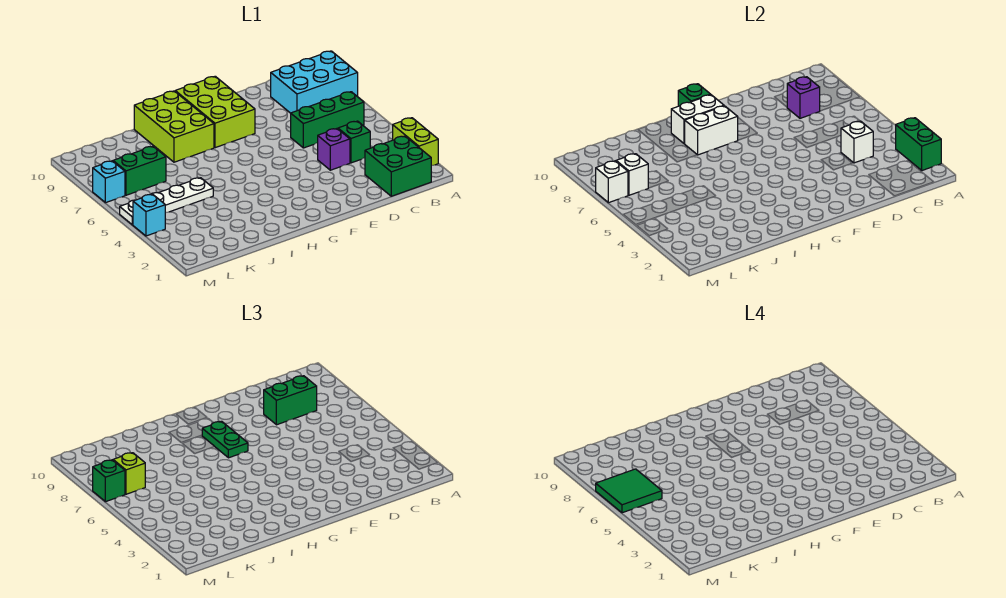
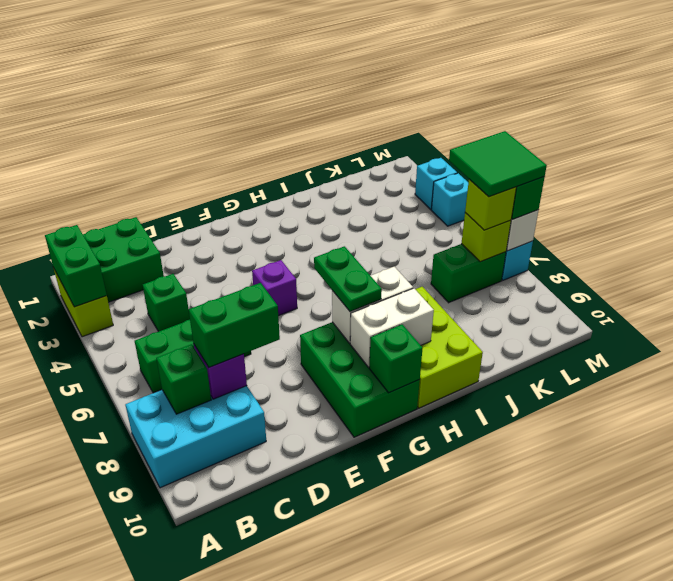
none -> green brick B8 level 2
white brick C4 level 2 -> none
purple brick D4 level 1 -> purple brick F5 level 1
lime brick F8:G10 level 1 -> green brick F8:G10 level 1
white plate J5:M5 level 1 -> none
white brick L7 level 2 -> lime brick L7 level 2
none -> cyan brick M3 level 1

